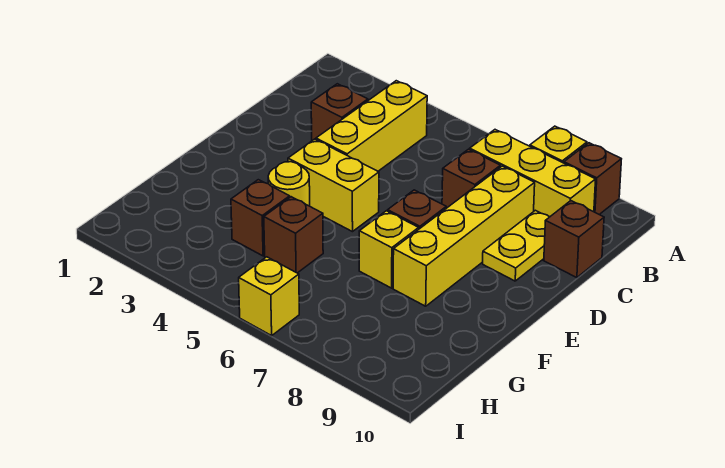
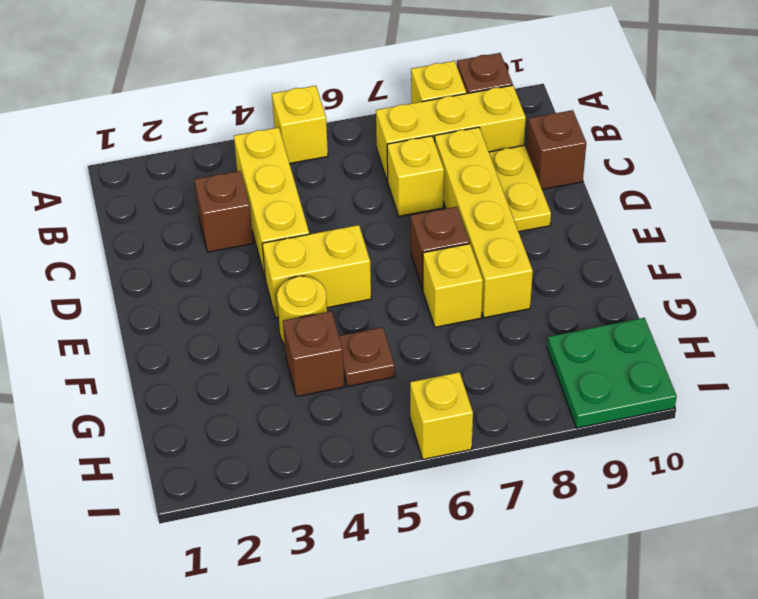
none -> yellow brick A5 level 1
brown brick C7 level 1 -> yellow brick C7 level 1
brown brick G5 level 1 -> brown plate G5 level 1
none -> green plate H9:I10 level 1

